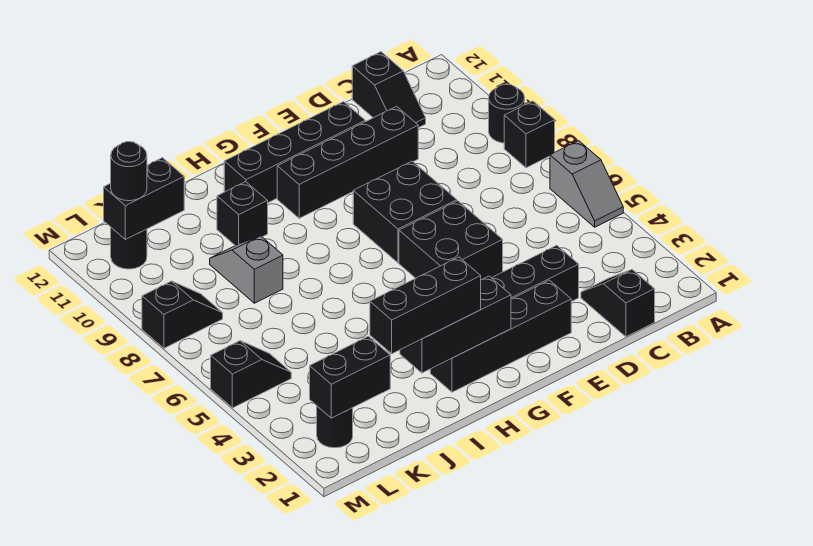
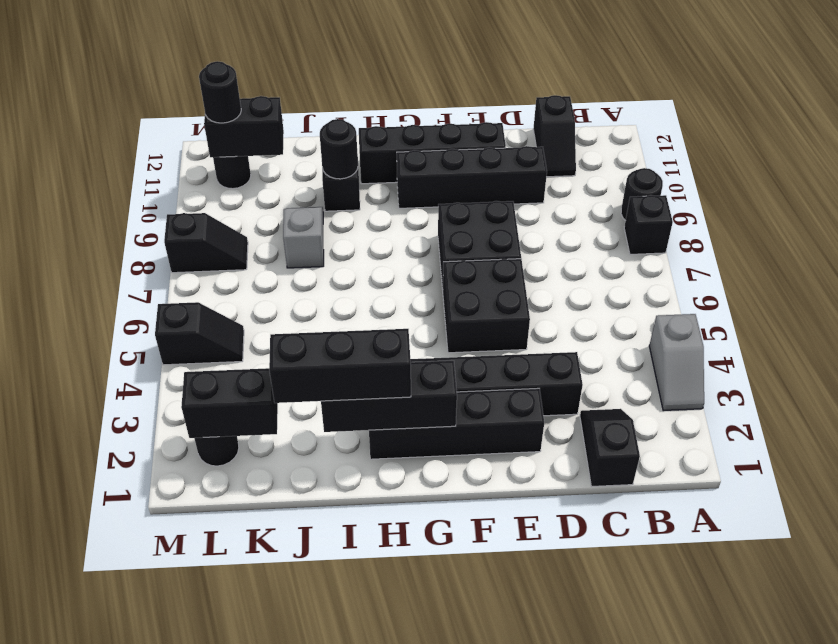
grey slope A5:A6 level 1 top 6 -> grey slope A3:A4 level 1 top 4
none -> black round brick I10 level 2

